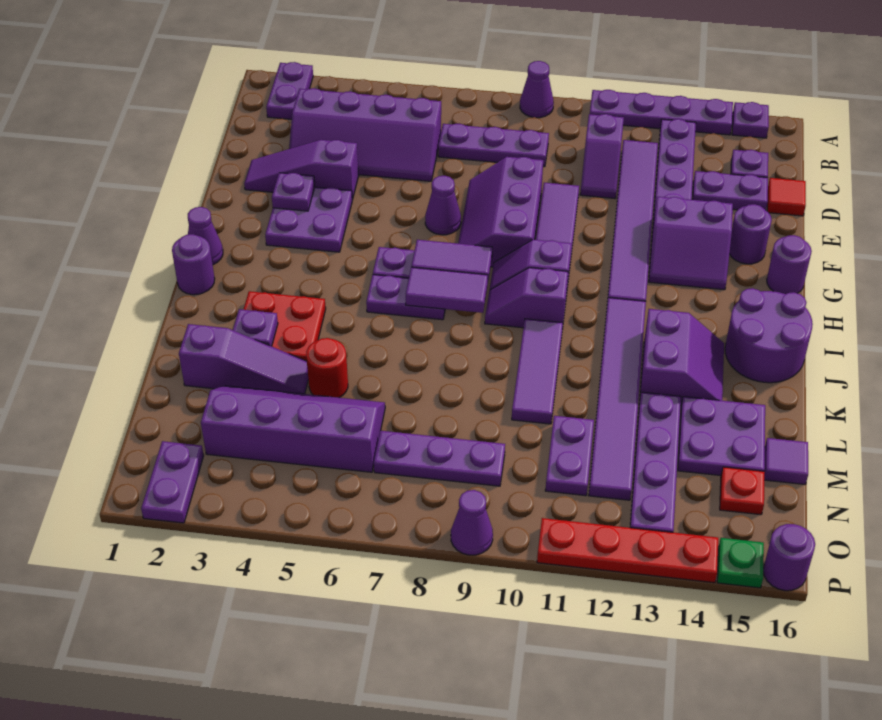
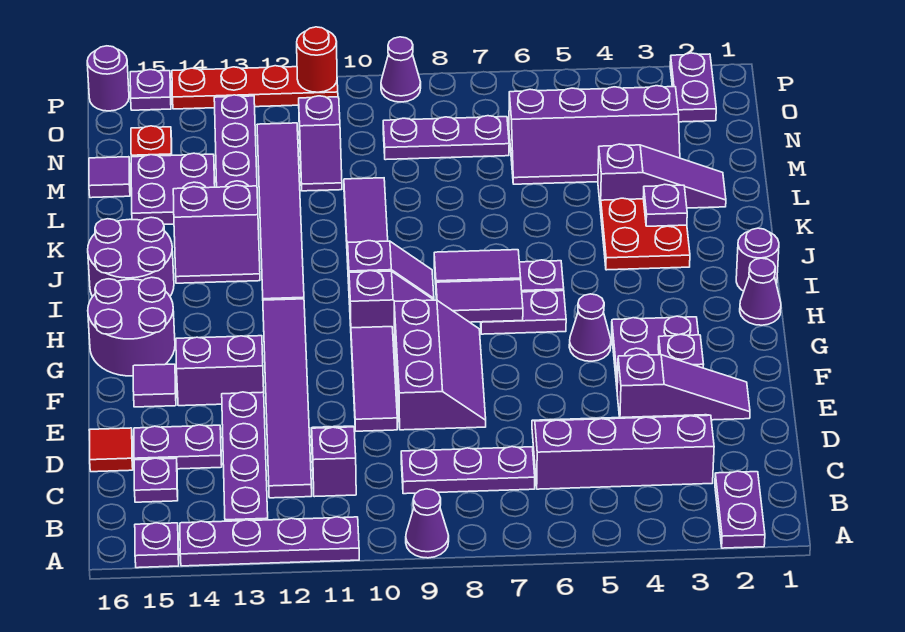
purple cone F7 level 1 -> purple cone G5 level 1
purple round brick F15 level 1 -> purple tile F15 level 1
purple round brick G16 level 1 -> purple round brick G15:H16 level 1
purple slope J13:K14 level 1 top 13 -> purple slope J13:K14 level 1 top K
purple slope L2:L4 level 1 top 2 -> purple slope L2:L4 level 1 top 4
red round brick L5 level 1 -> red round brick P11 level 2
purple plate M11:N11 level 1 -> purple slope M11:N11 level 1 top N
green plate P15 level 1 -> purple plate P15 level 1

